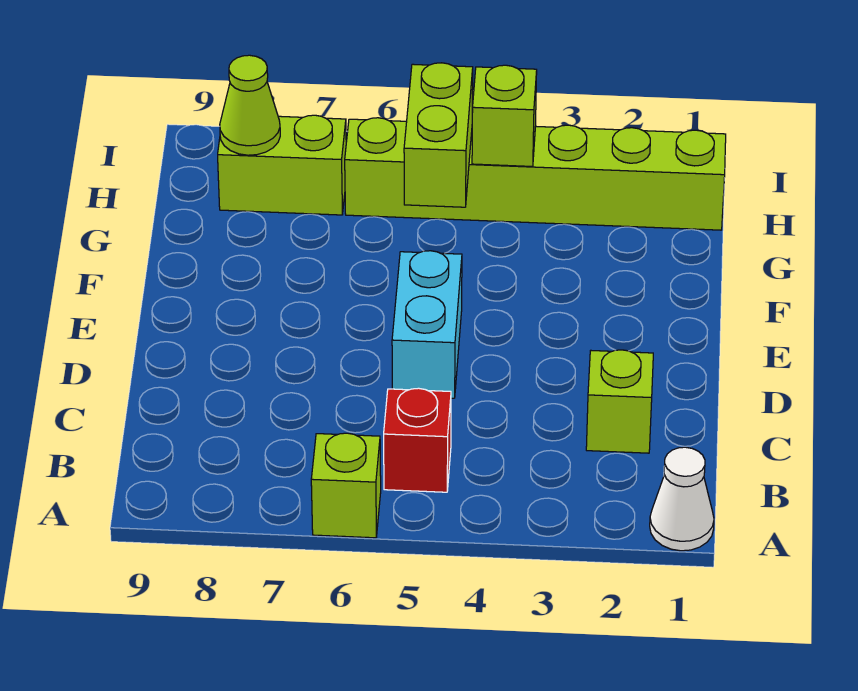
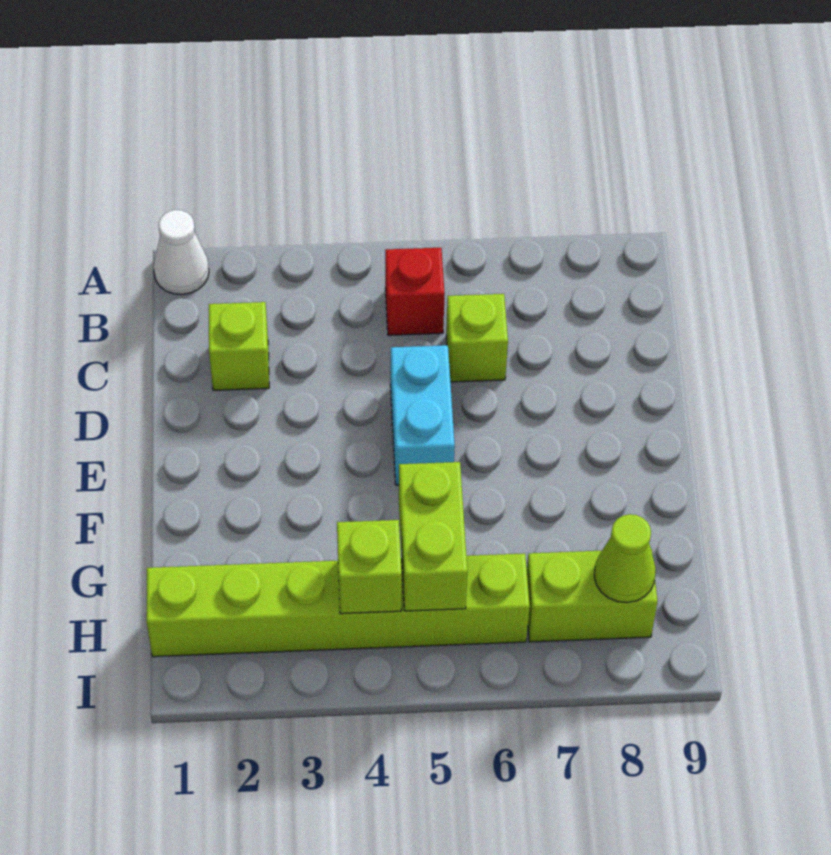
lime brick A6 level 1 -> lime brick C6 level 1

